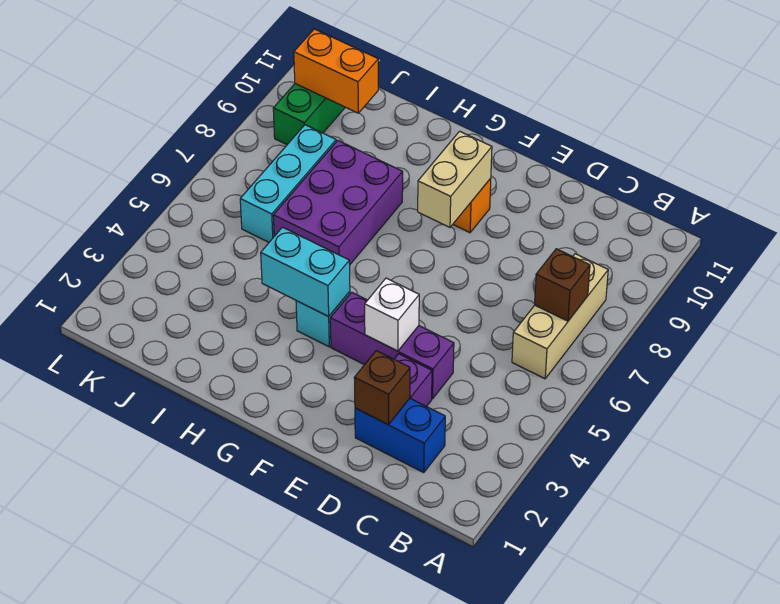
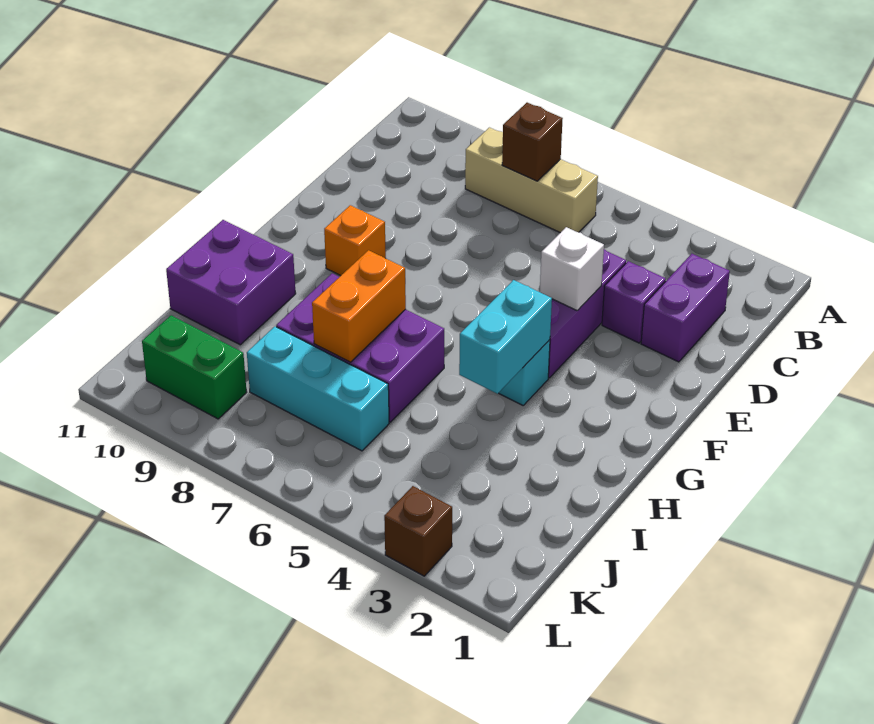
blue brick C2:D2 level 1 -> purple brick C2:D2 level 1
brown brick D2 level 2 -> brown brick L3 level 1
tan brick F8:F9 level 2 -> none
none -> purple brick H10:I11 level 1
orange brick J10:K10 level 2 -> orange brick H7:I7 level 2

